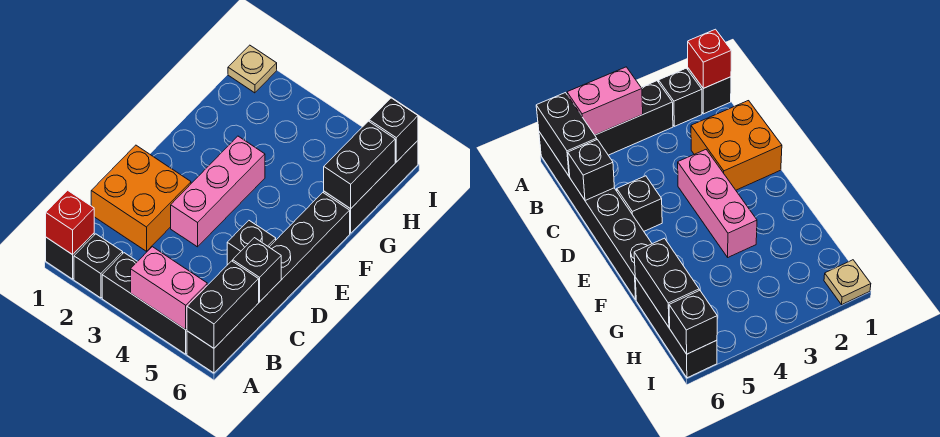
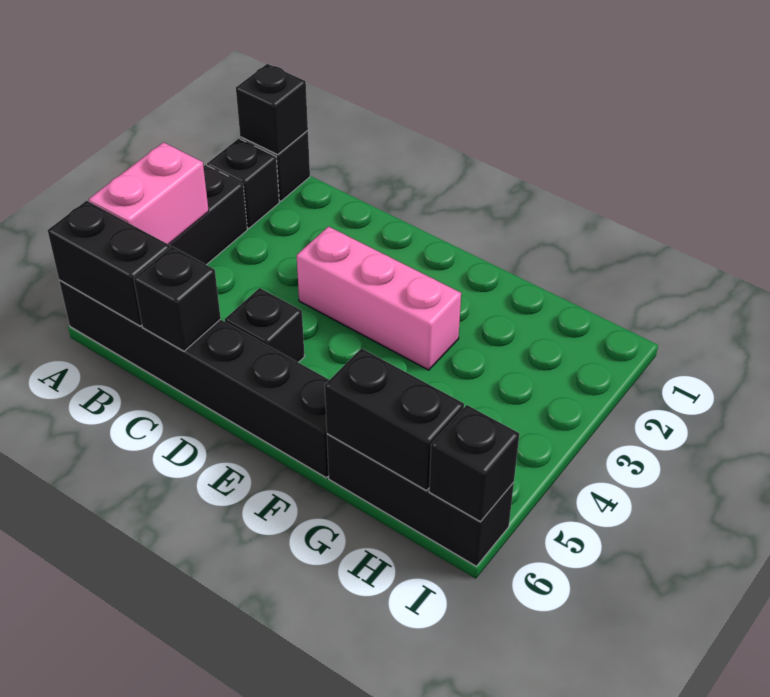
red brick A1 level 2 -> black brick A1 level 2
orange brick C1:D2 level 1 -> none
tan plate I1 level 1 -> none

